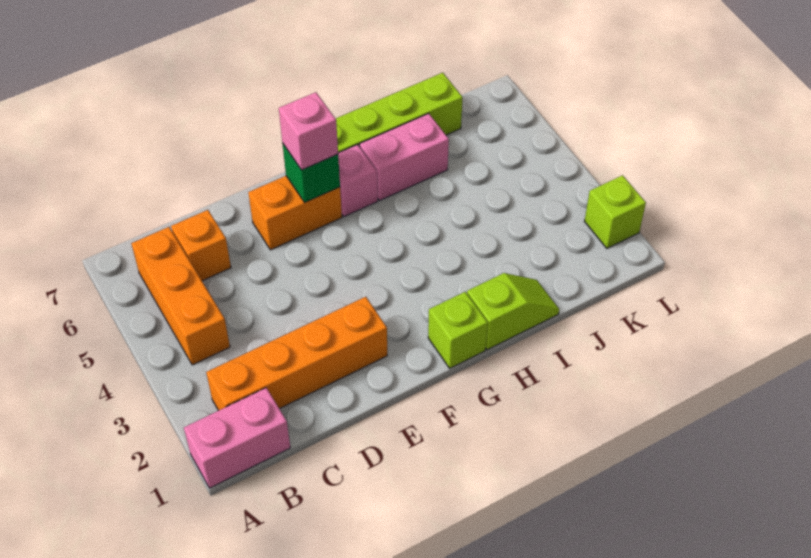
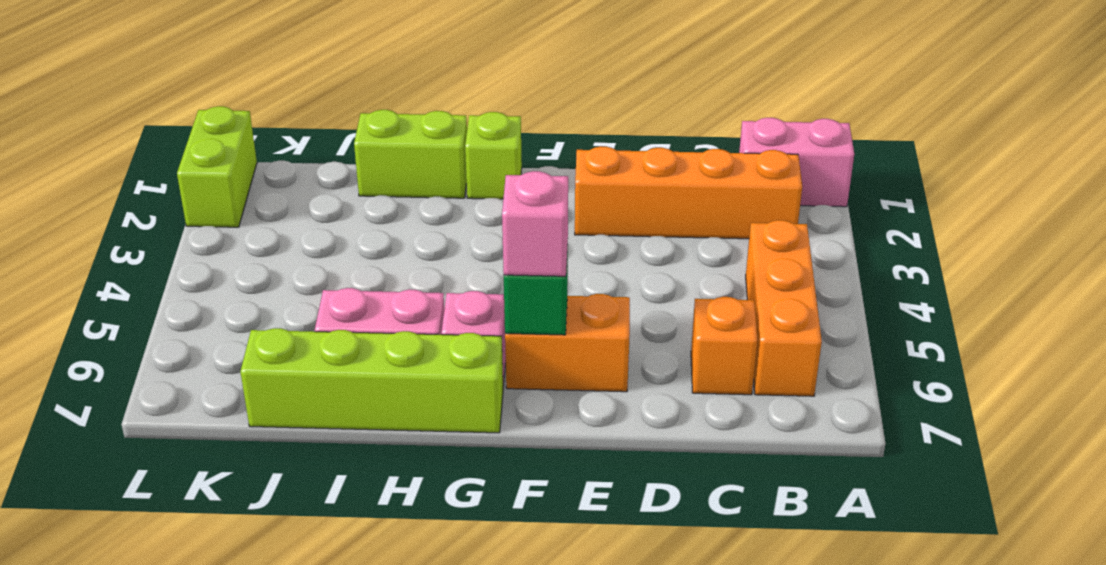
lime slope H1:I1 level 1 top H -> lime brick H1:I1 level 1
lime brick L2 level 1 -> lime brick L1:L2 level 1

